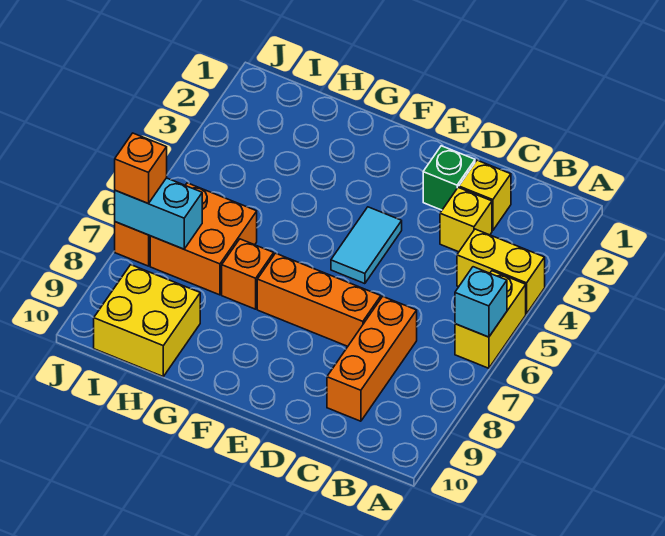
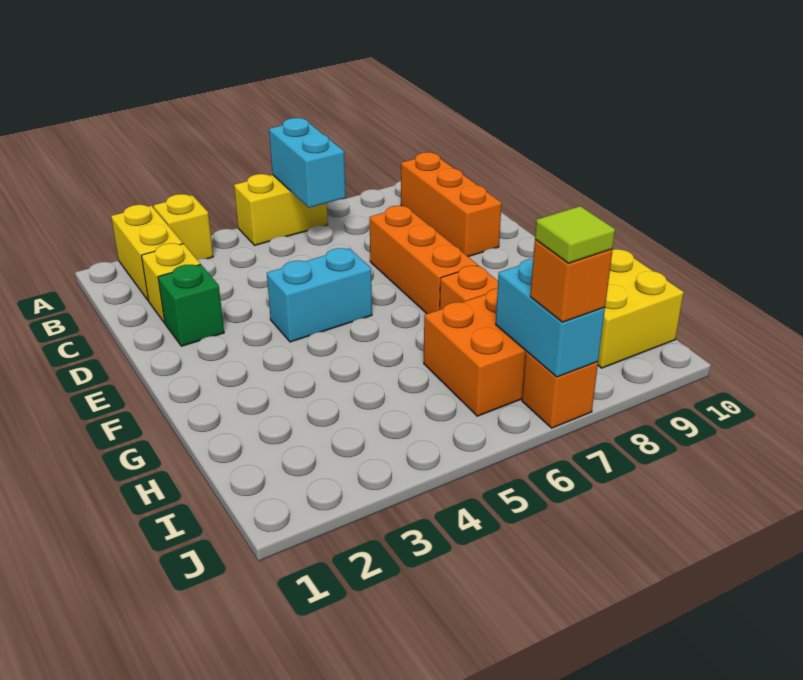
yellow brick A4:B4 level 1 -> yellow brick A2:B2 level 1
cyan brick A6 level 2 -> cyan brick A6:B6 level 2
yellow brick C3 level 1 -> yellow brick A3 level 1
orange brick C7:C9 level 1 -> orange brick B9:D9 level 1
cyan tile E4:E5 level 1 -> cyan brick E4:E5 level 1
none -> lime tile J7 level 4

